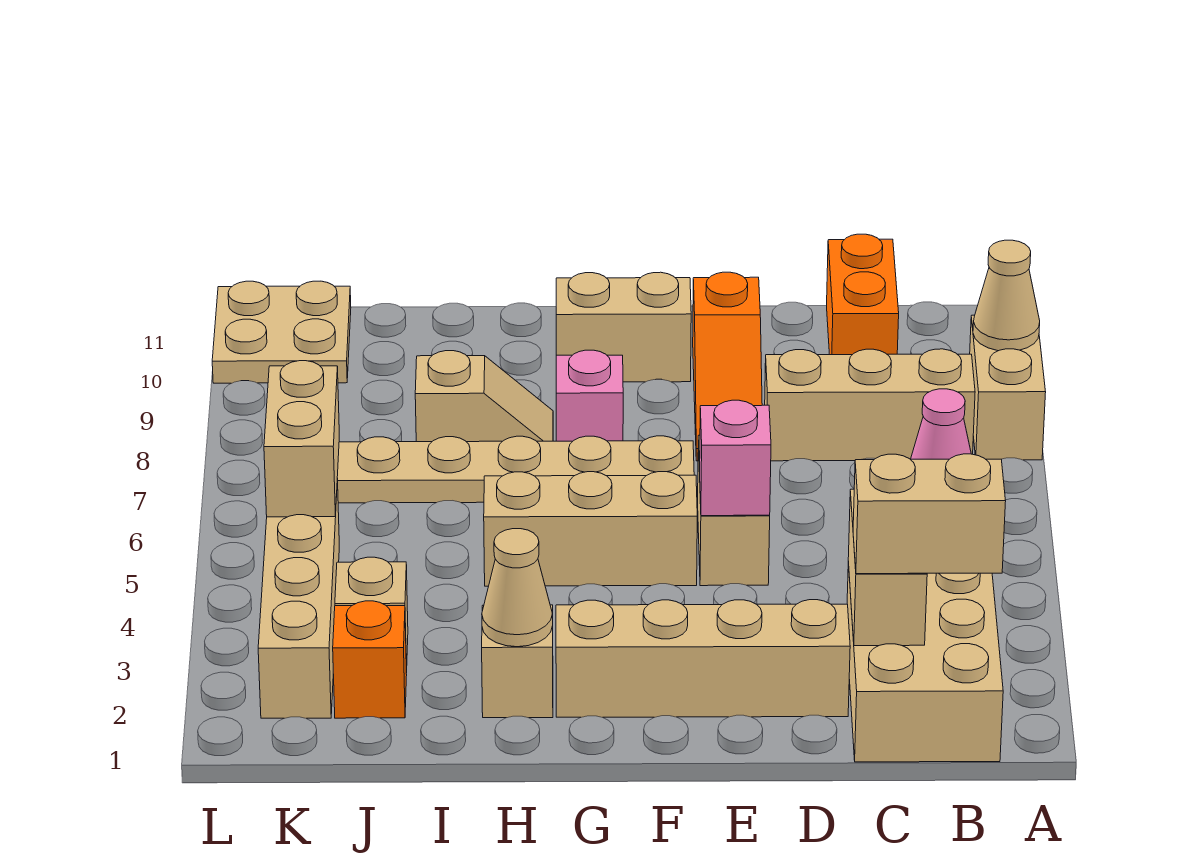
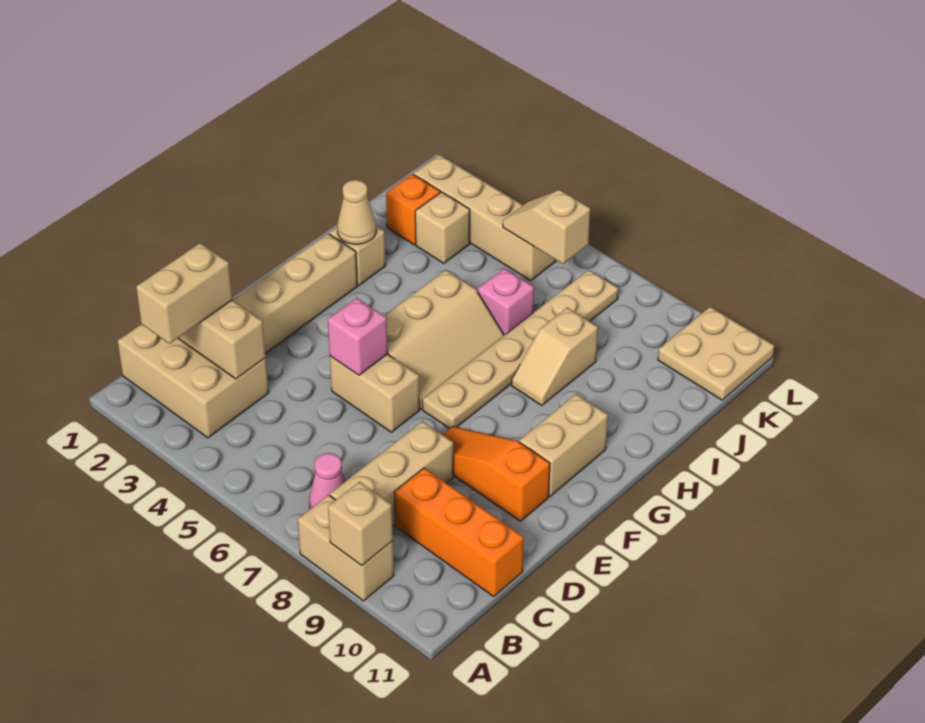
tan cone A9 level 2 -> tan brick A9 level 2
orange brick C10:C11 level 1 -> orange brick C9:C11 level 1
pink brick G8 level 1 -> pink brick I6 level 1
tan brick K5:K6 level 2 -> tan slope K5:K6 level 2 top 6

